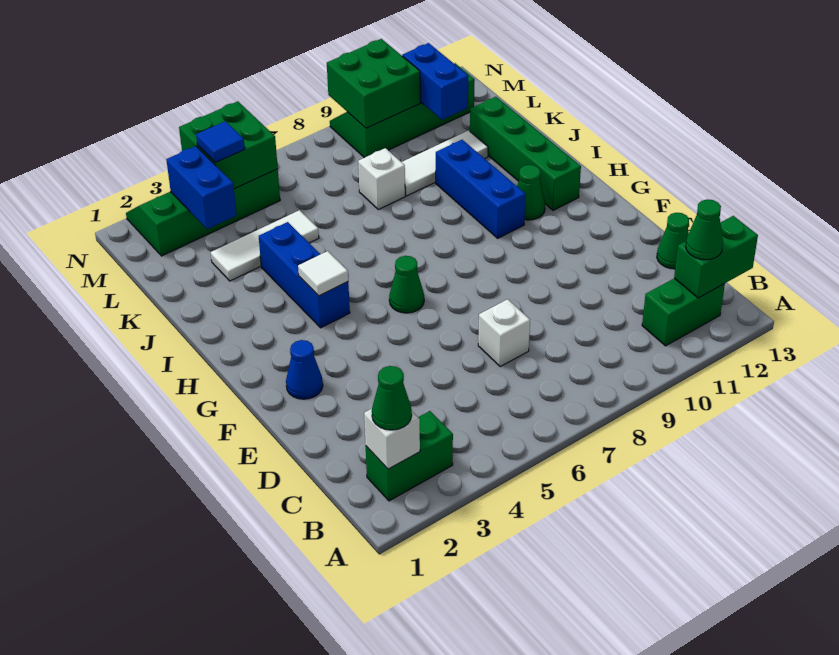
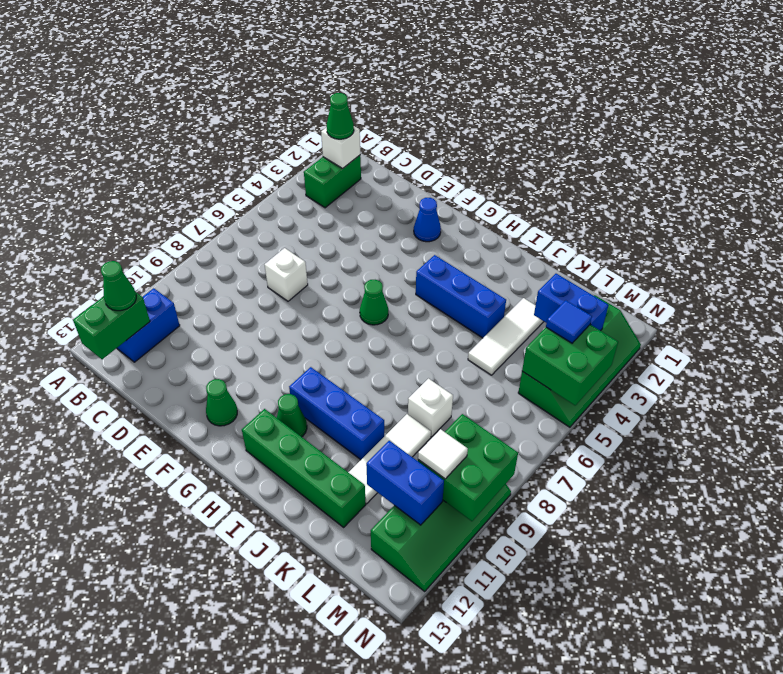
green brick B11:B12 level 1 -> blue brick B11:B12 level 1
green cone D13 level 1 -> green cone F12 level 1
white tile H4 level 2 -> white tile M10 level 3

